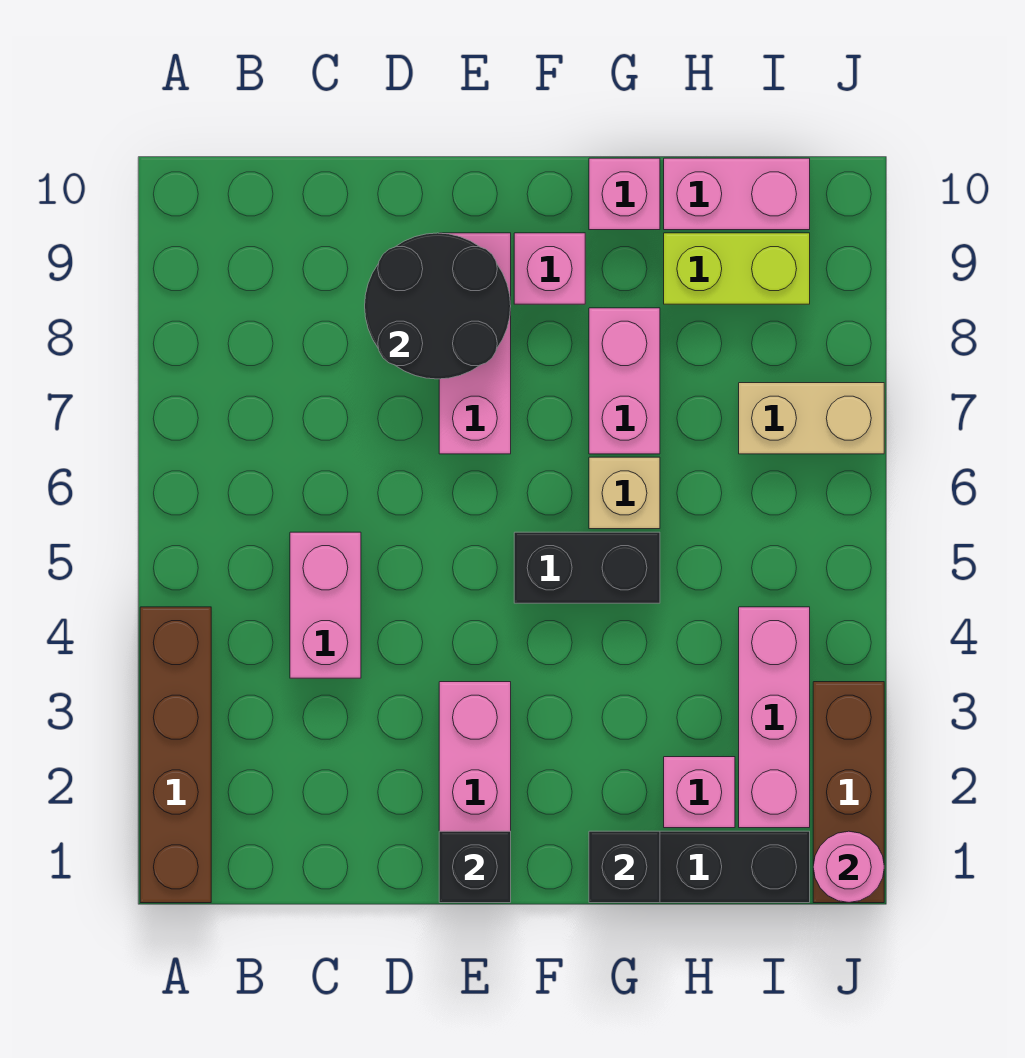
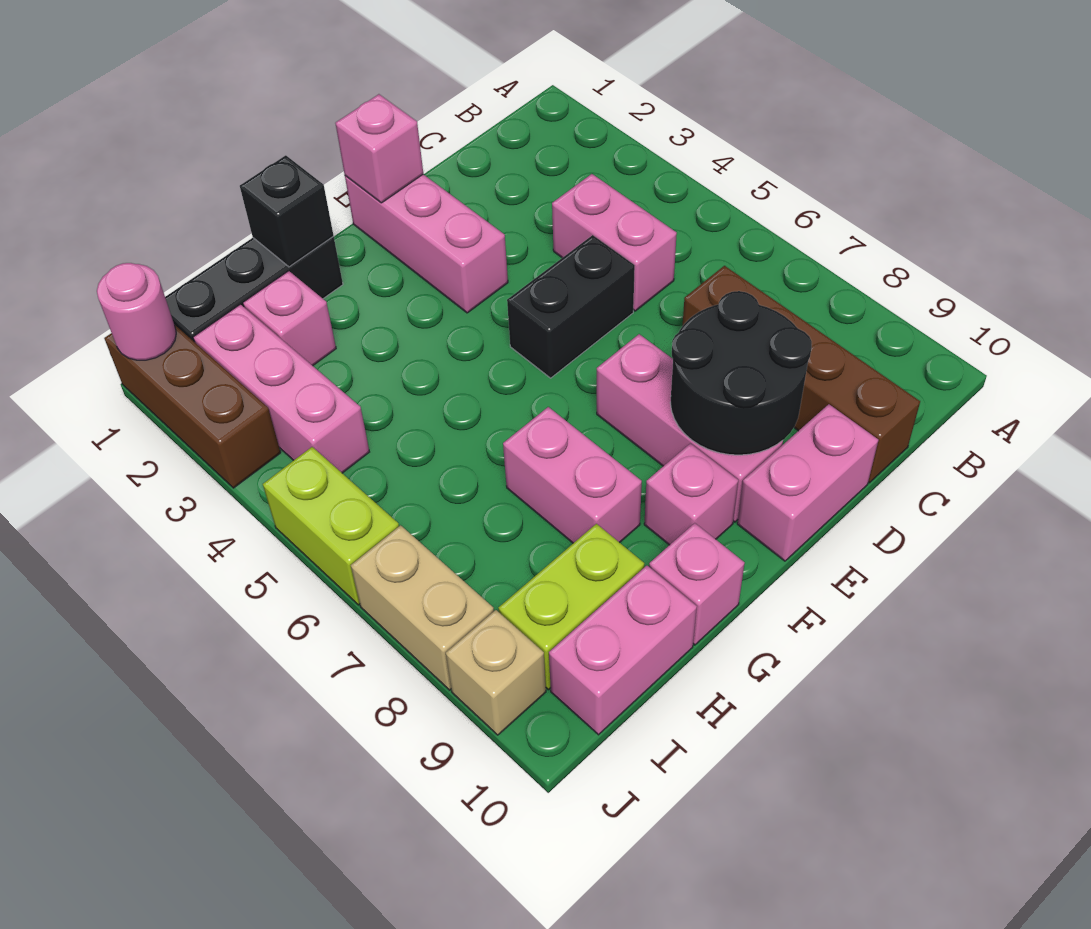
brown brick A1:A4 level 1 -> brown brick C7:C10 level 1
none -> pink brick D10:E10 level 1
black brick E1 level 2 -> pink brick E1 level 2
black brick F5:G5 level 1 -> black brick D5:E5 level 1
tan brick G6 level 1 -> tan brick J9 level 1
tan brick I7:J7 level 1 -> tan brick J7:J8 level 1
none -> lime brick J5:J6 level 1

